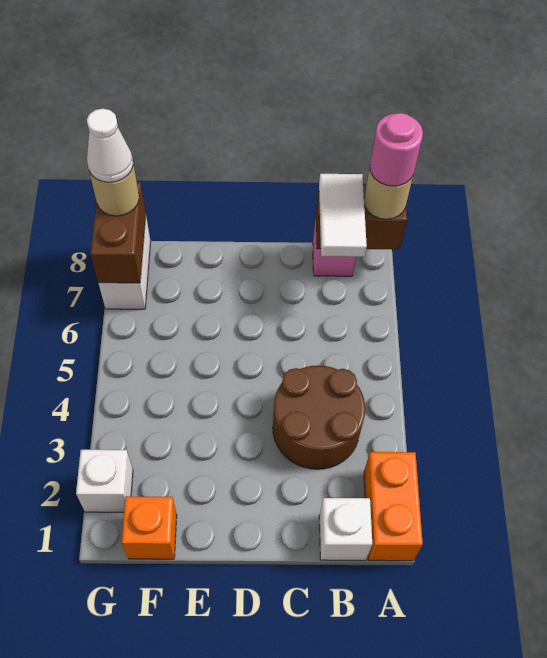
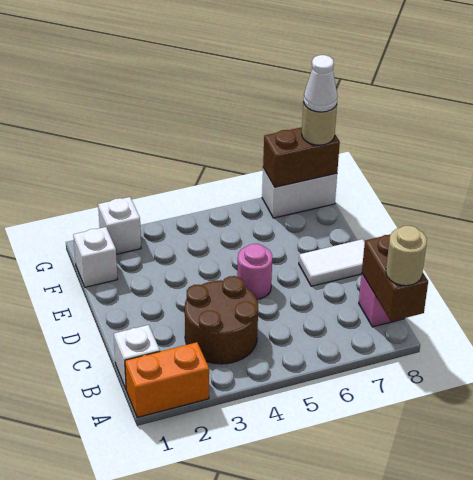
pink round brick A8 level 4 -> pink round brick D5 level 1
white tile B7:B8 level 3 -> white tile D7:D8 level 1
orange brick F1 level 1 -> white brick F1 level 1

